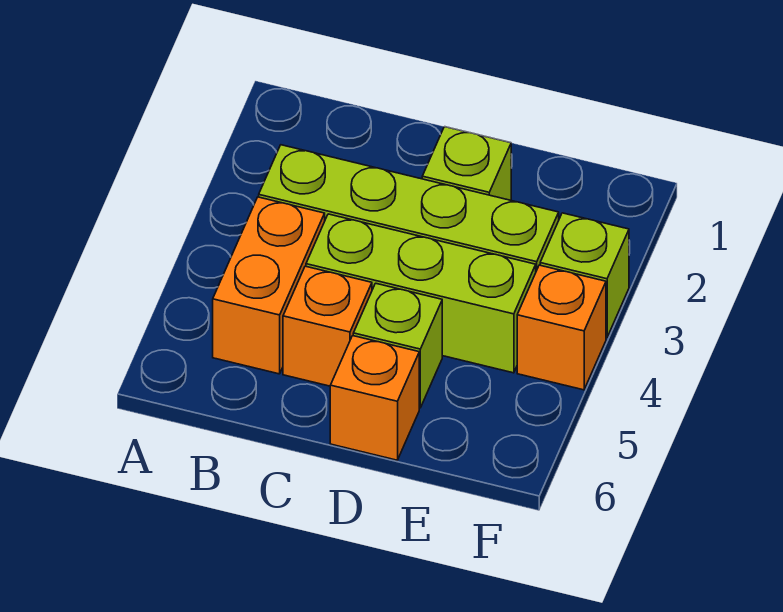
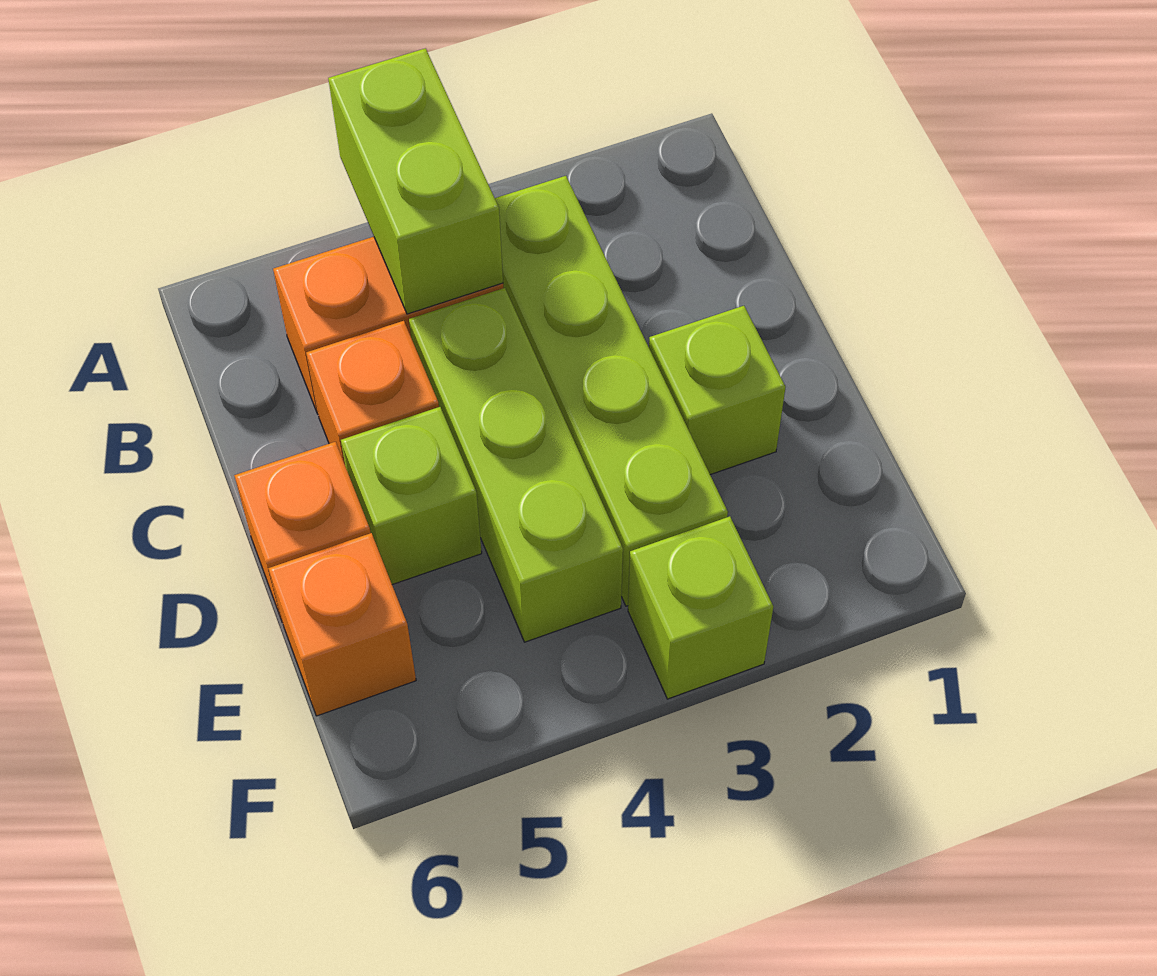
none -> lime brick A4:B4 level 2
orange brick F4 level 1 -> orange brick E6 level 1

